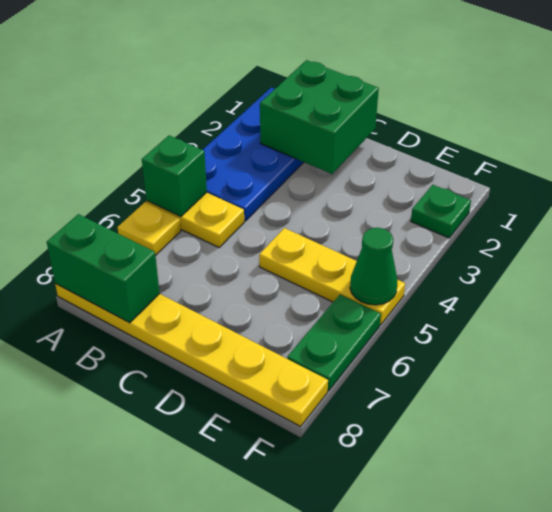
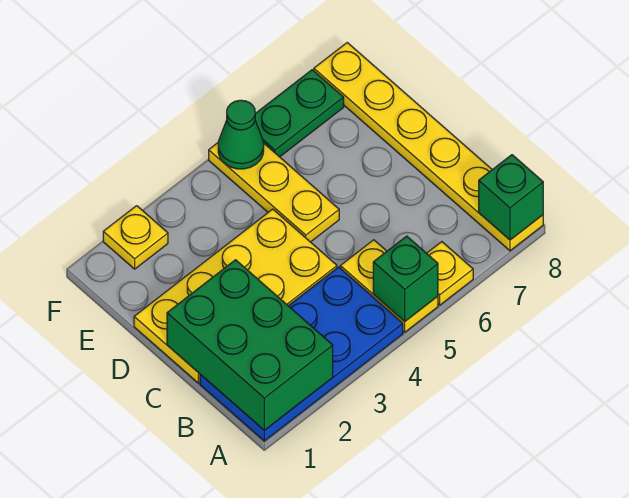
green brick A8:B8 level 2 -> green brick A8 level 2
green brick B1:C2 level 2 -> green brick A1:C2 level 2
none -> yellow plate C1:D4 level 1
green plate F2 level 1 -> yellow plate F2 level 1

